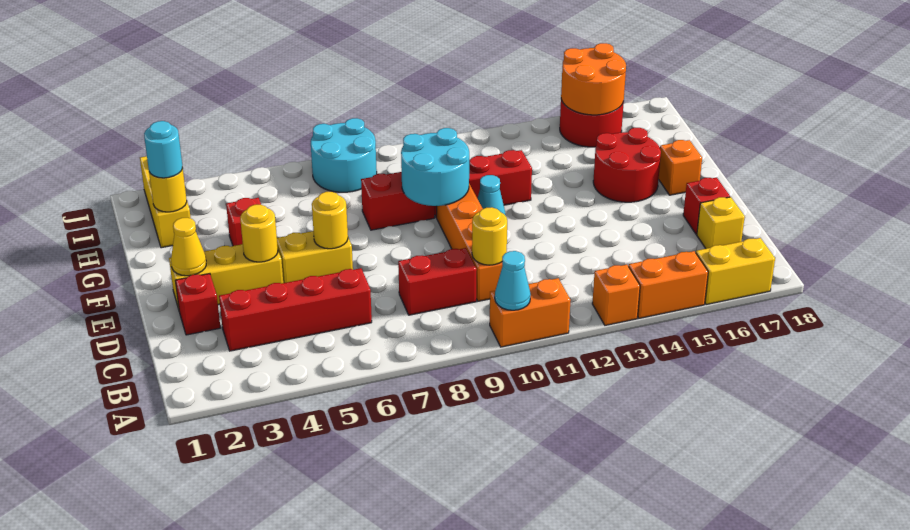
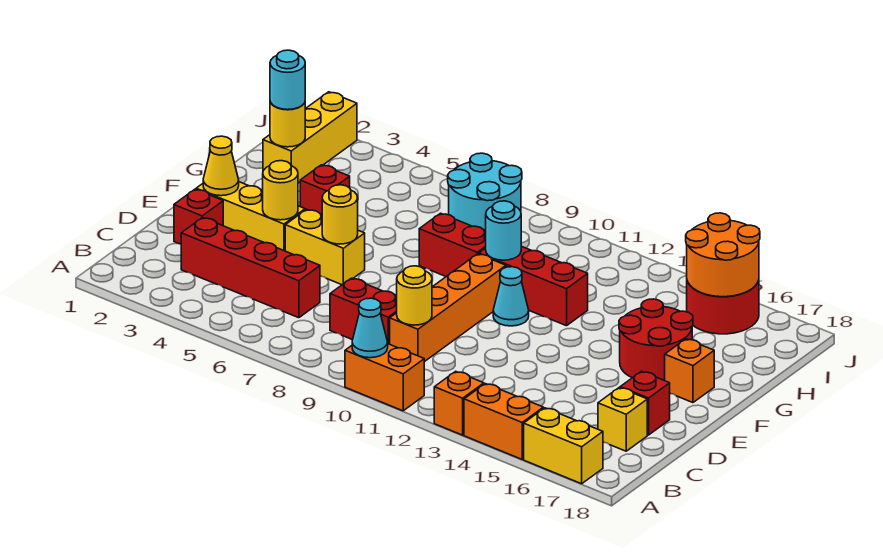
cyan round brick F9:G10 level 2 -> cyan round brick G10 level 2

